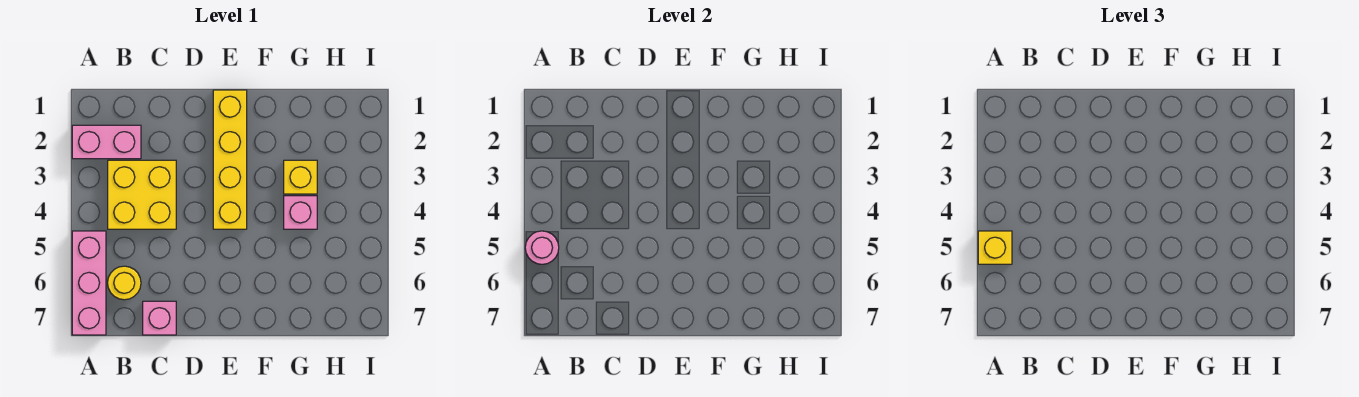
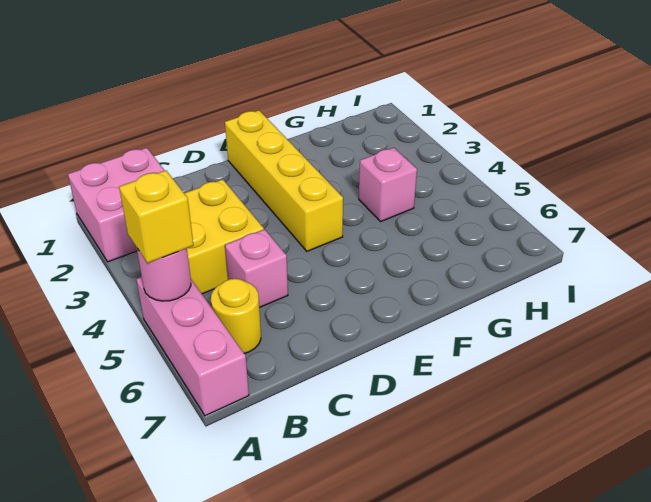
pink brick A2:B2 level 1 -> pink brick A1:B2 level 1
pink brick C7 level 1 -> pink brick C5 level 1
yellow brick G3 level 1 -> none

